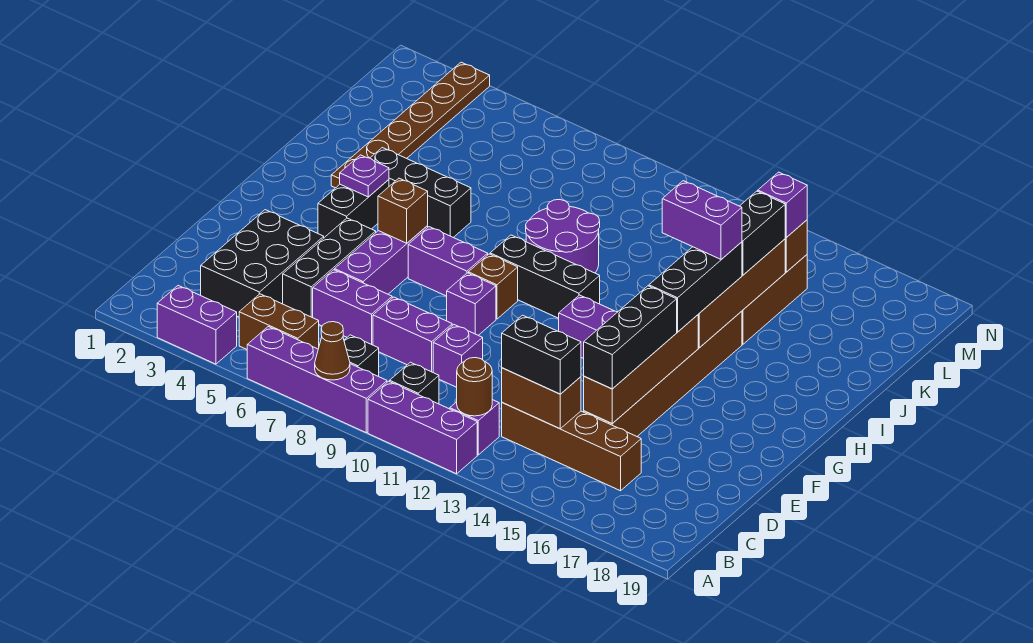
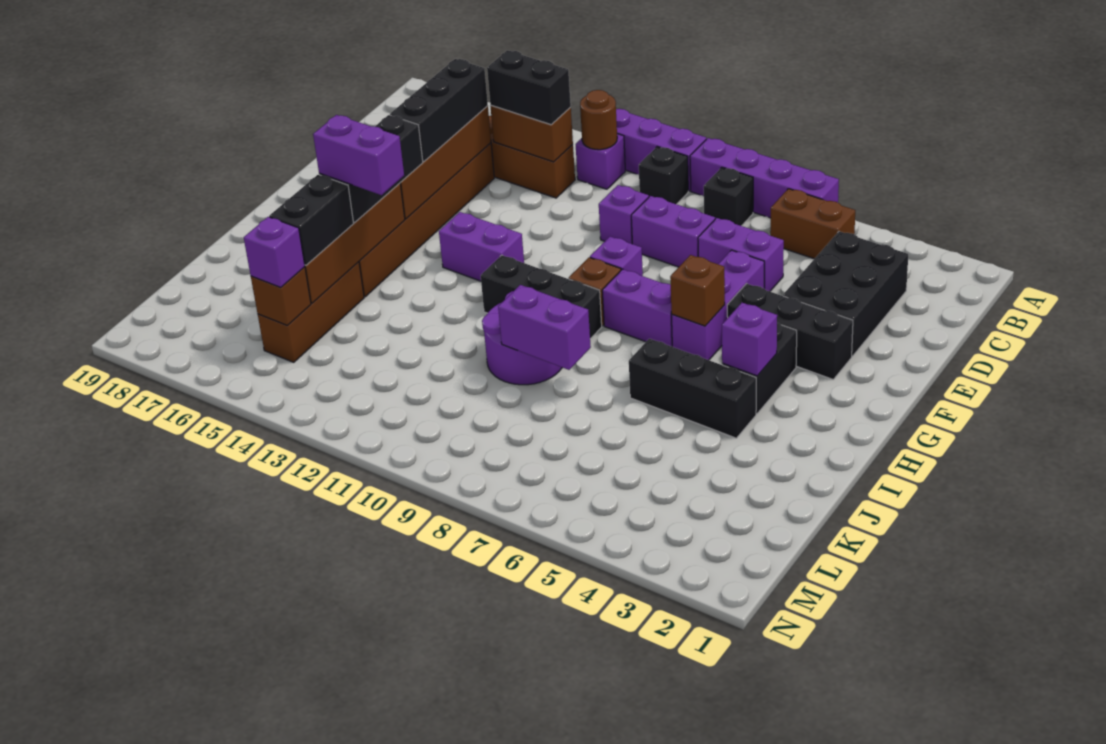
purple brick A3:A4 level 1 -> purple brick J8:J9 level 2
brown cone A8 level 2 -> none
black brick D5:F5 level 1 -> black brick F3:F5 level 1
purple plate H4 level 2 -> purple brick H4 level 2
brown plate I3:N3 level 1 -> none

